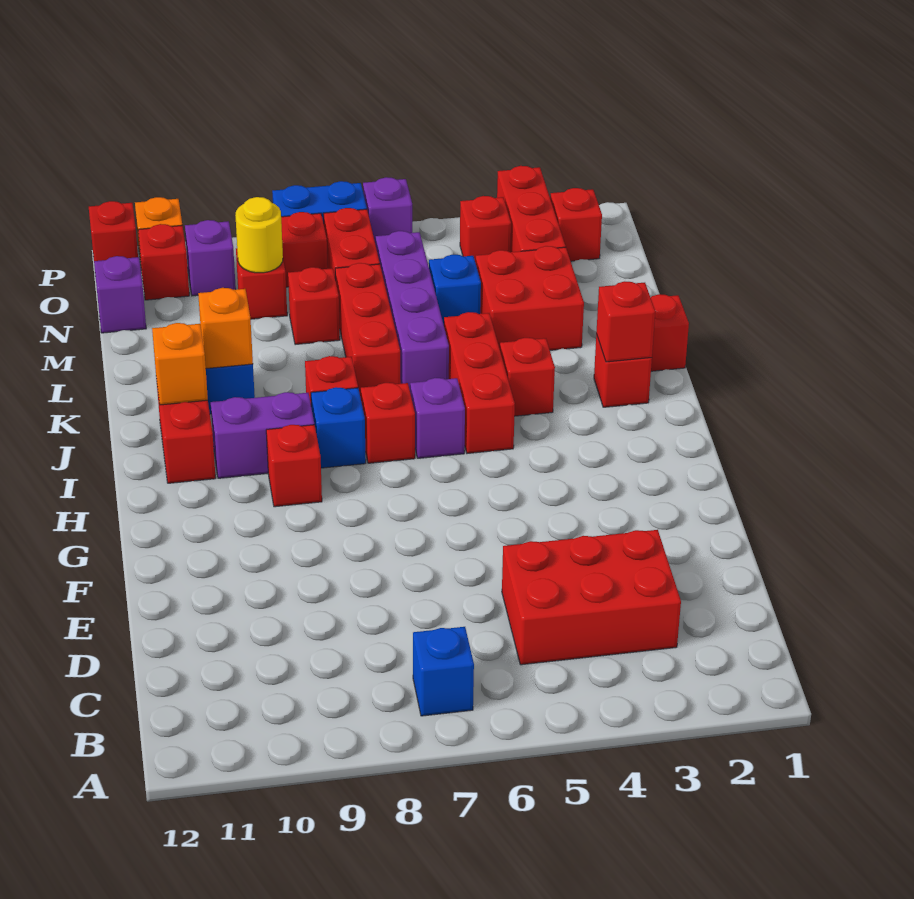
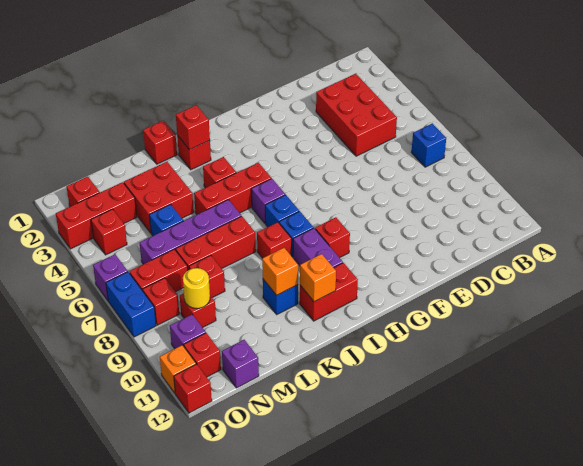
red brick I7 level 1 -> blue brick I7 level 1

